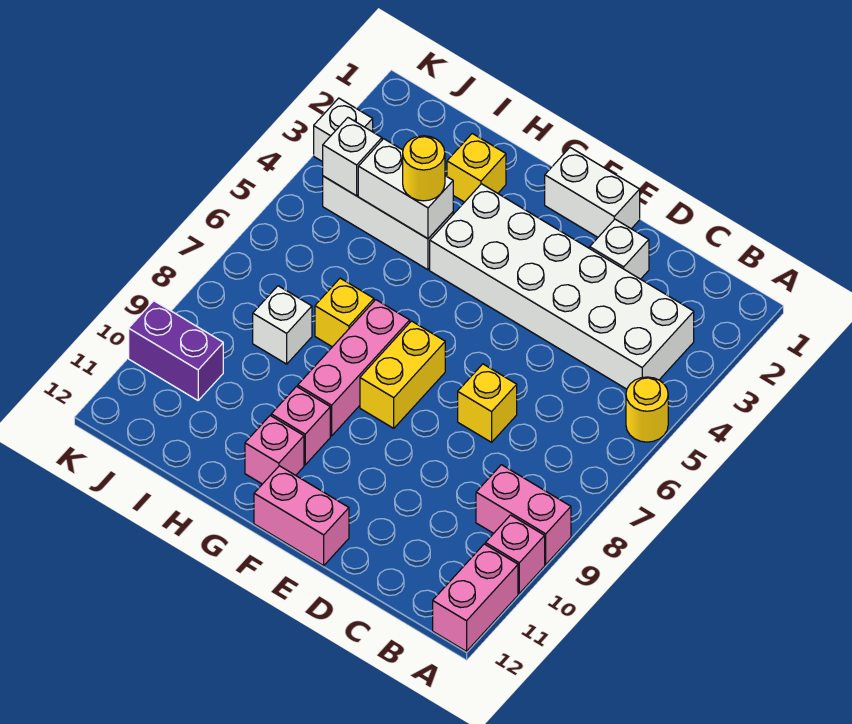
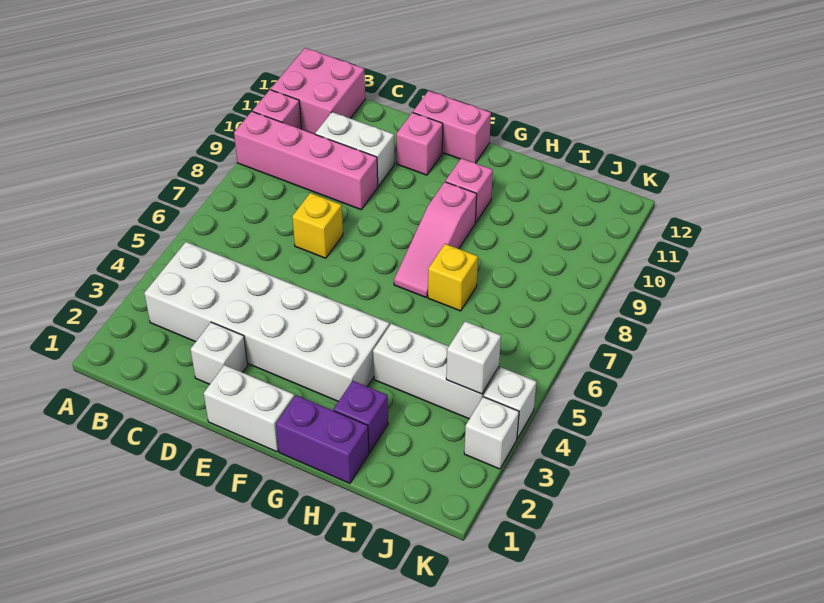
yellow round brick A5 level 1 -> none
pink brick A9:B9 level 1 -> pink brick A9:D9 level 1
pink brick A11:A12 level 1 -> pink brick A11:B12 level 1
yellow brick F7:F8 level 1 -> none
pink brick G7:G9 level 1 -> pink slope G7:G9 level 1 top 9
pink brick G11 level 1 -> pink brick E11 level 1
yellow brick H2 level 1 -> purple brick H2 level 1
white brick H4:I4 level 2 -> white brick C10:D10 level 1
yellow round brick H4 level 3 -> none
white brick I8 level 1 -> white brick K4 level 1
purple brick J10:K10 level 1 -> purple brick G1:H1 level 1

